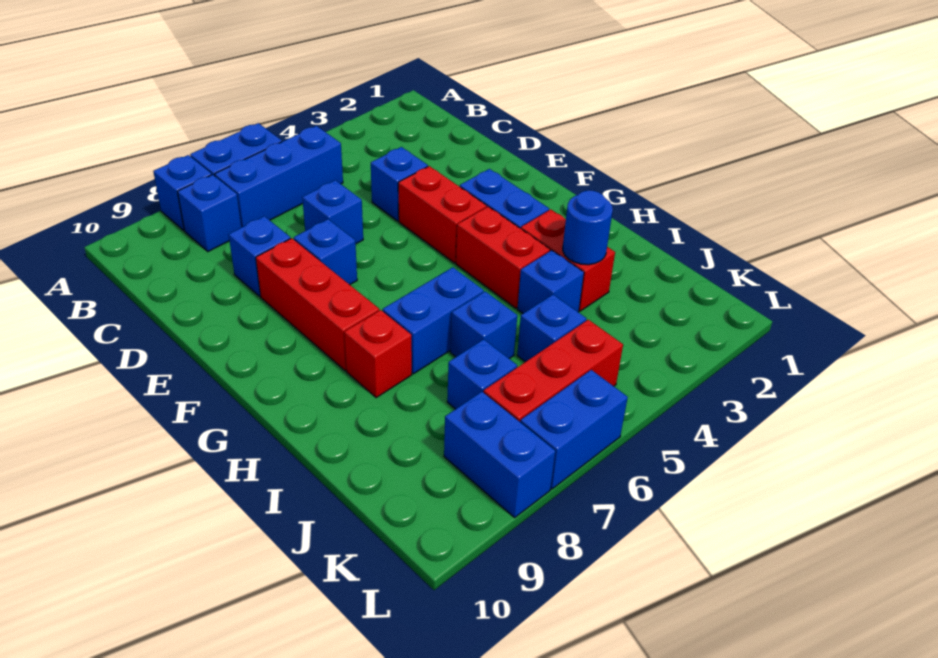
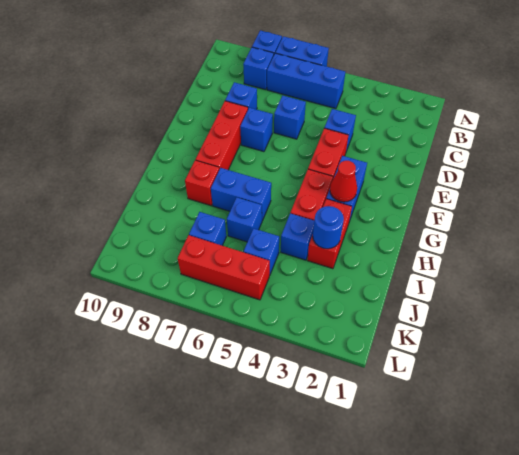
none -> red cone G3 level 2
blue brick K8:L8 level 1 -> none
blue brick L6:L7 level 1 -> none

